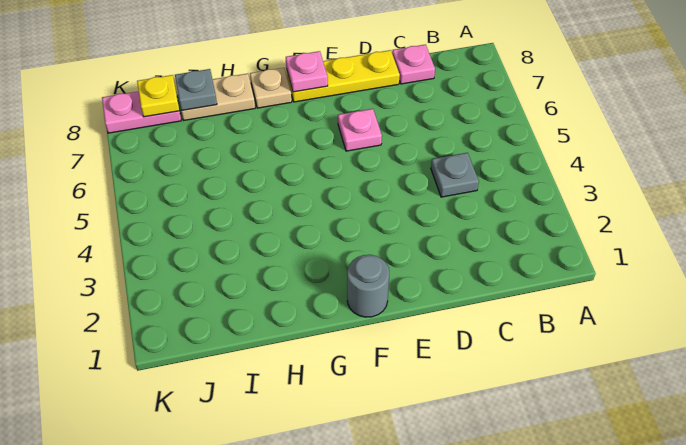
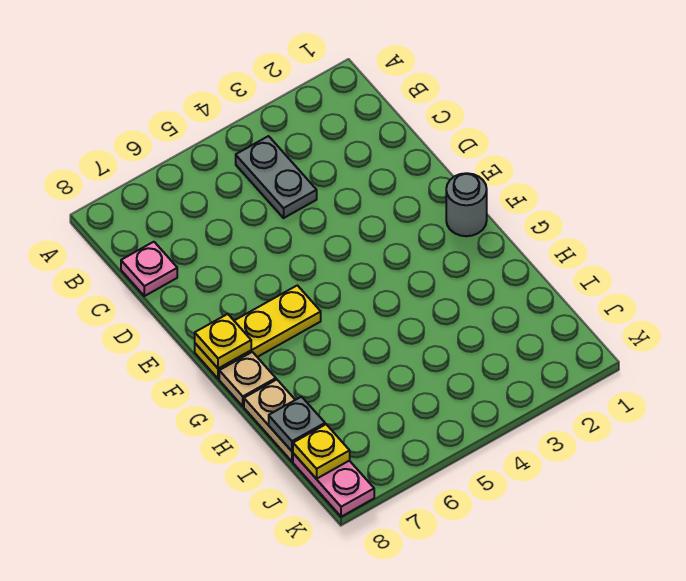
grey plate C4 level 1 -> grey plate B4:C4 level 1
yellow plate D8:F8 level 1 -> yellow plate F6:F8 level 1
pink plate E6 level 1 -> none
pink plate F8 level 2 -> yellow plate F8 level 2

